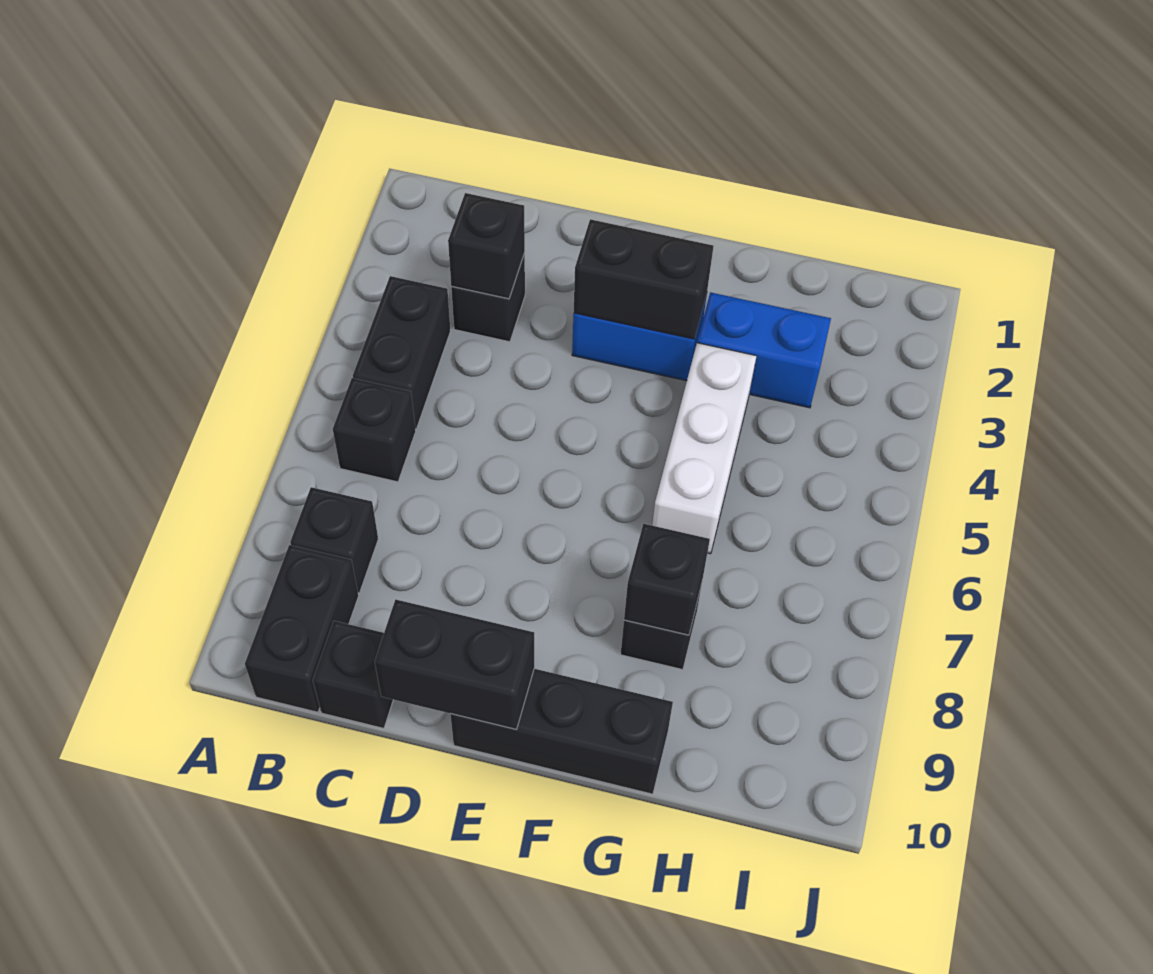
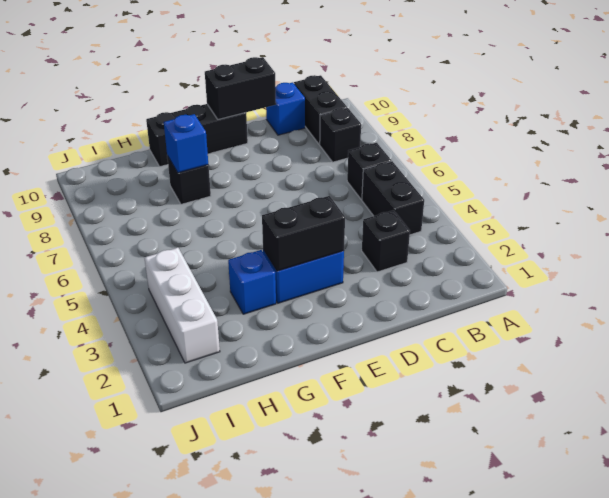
black brick C3 level 2 -> none
black brick C10 level 1 -> blue brick C10 level 1
blue brick G3:H3 level 1 -> blue brick G3 level 1
white brick G4:G6 level 1 -> white brick I2:I4 level 1
black brick G8 level 2 -> blue brick G8 level 2

